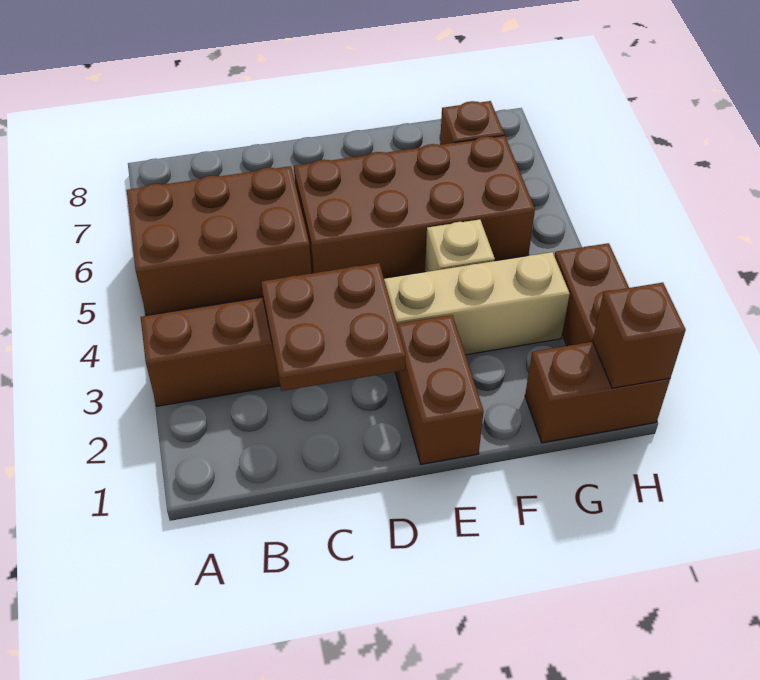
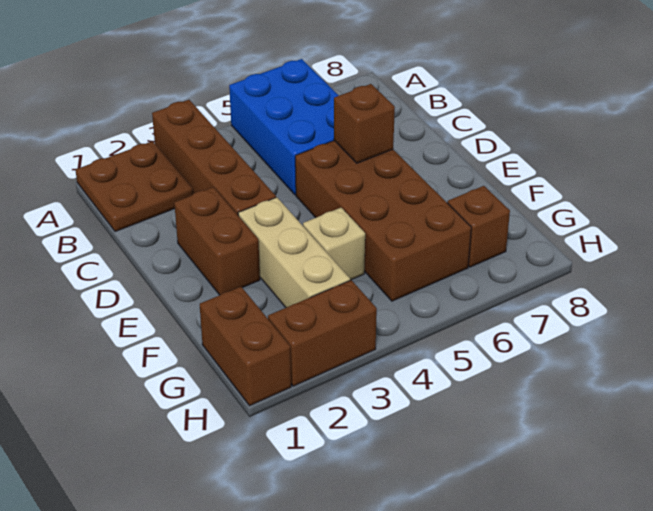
brown brick A5:C6 level 1 -> blue brick A5:C6 level 1
brown plate C2:D3 level 2 -> brown plate A1:B2 level 1
brown brick E1:E2 level 1 -> brown brick D2:E2 level 1
brown brick H1 level 2 -> brown brick D6 level 2

